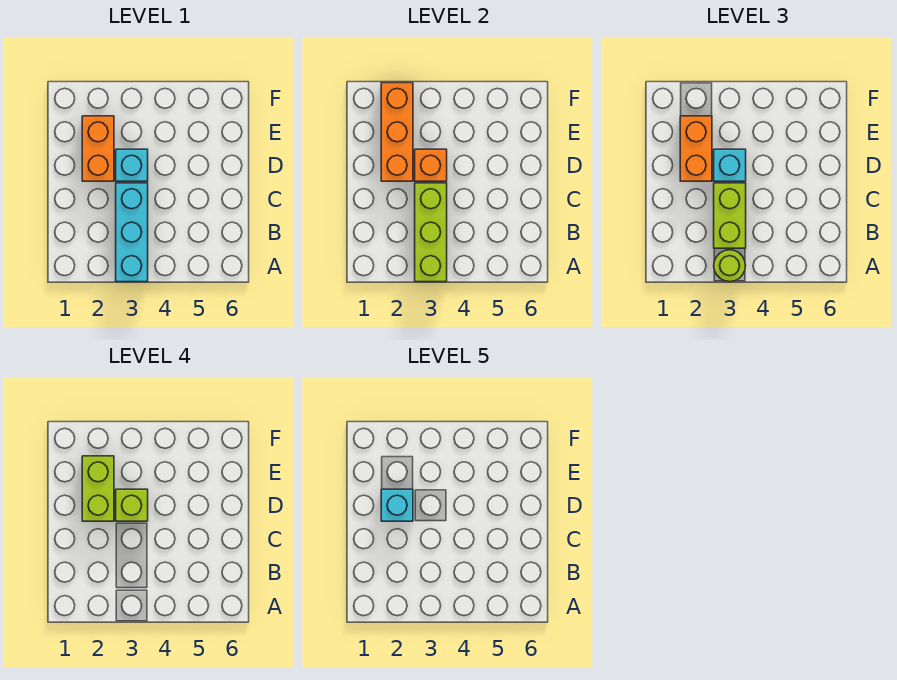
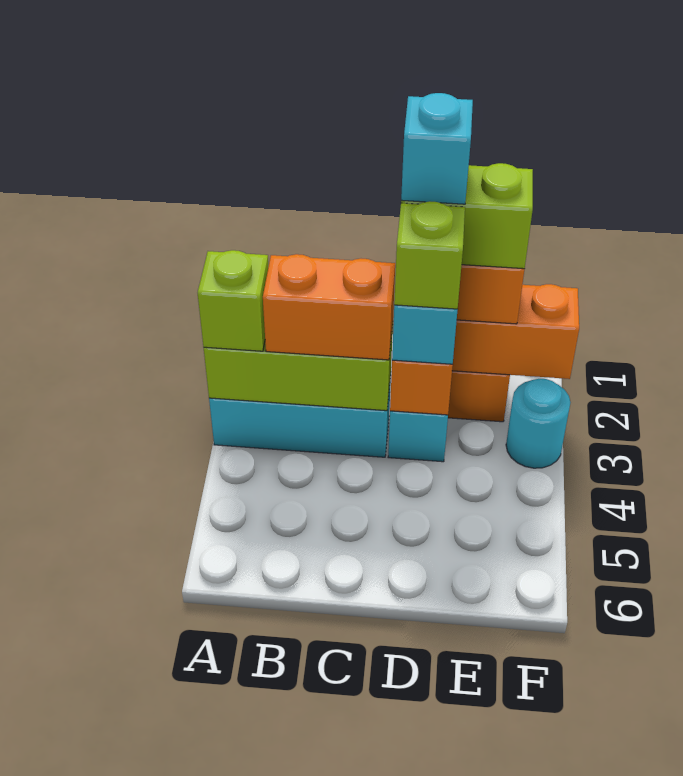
lime round brick A3 level 3 -> lime brick A3 level 3
lime brick B3:C3 level 3 -> orange brick B3:C3 level 3
none -> cyan round brick F3 level 1

